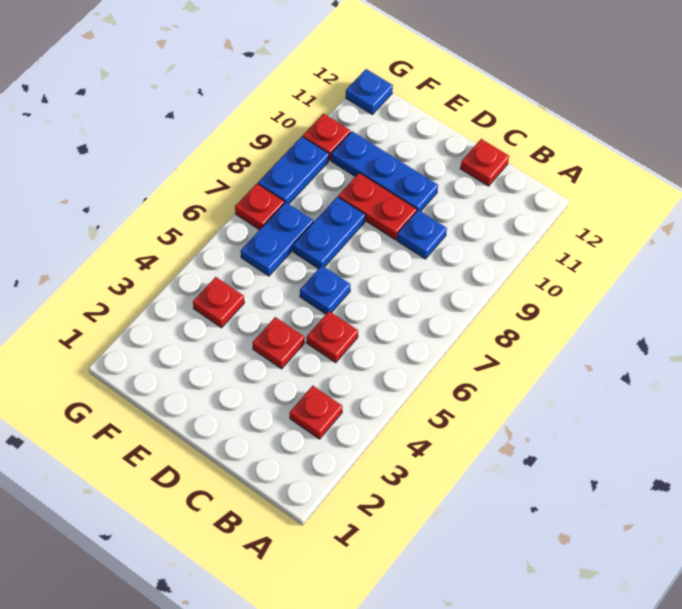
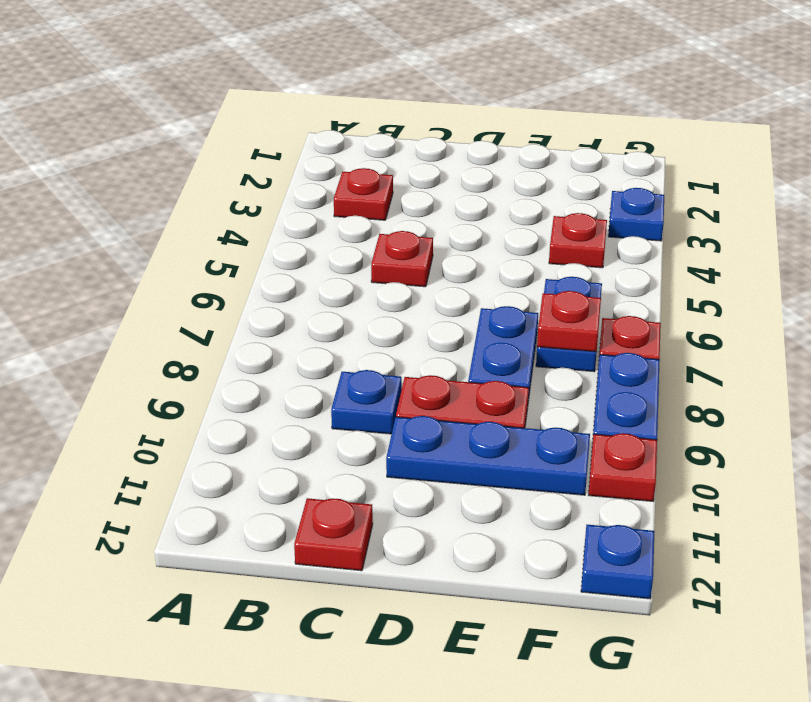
red plate D4 level 1 -> red plate F7 level 2
blue plate D6 level 1 -> blue plate G3 level 1

